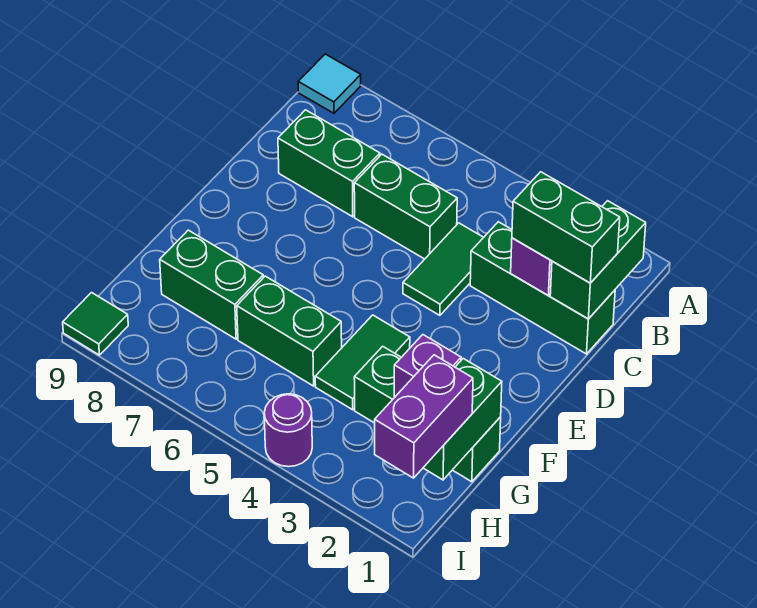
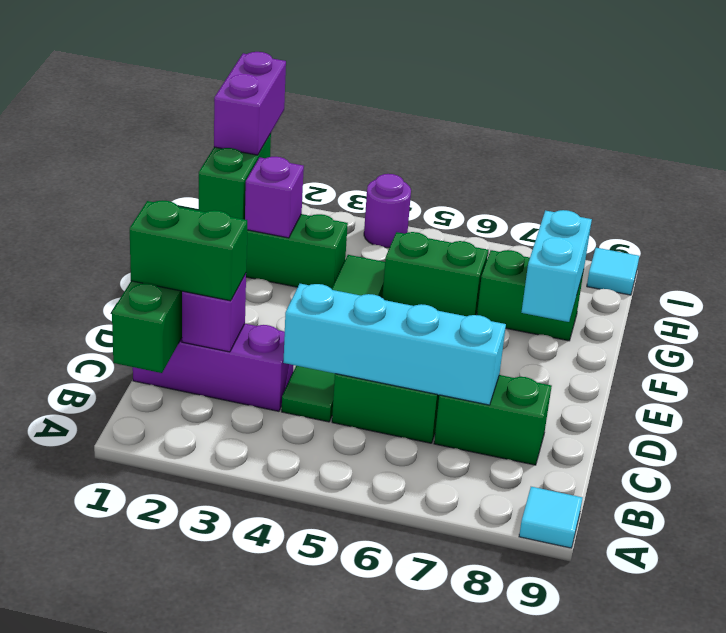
green brick C1:C3 level 1 -> purple brick C1:C3 level 1
none -> cyan brick C4:C7 level 2
none -> cyan brick F8:G8 level 2
green tile I9 level 1 -> cyan tile I9 level 1

